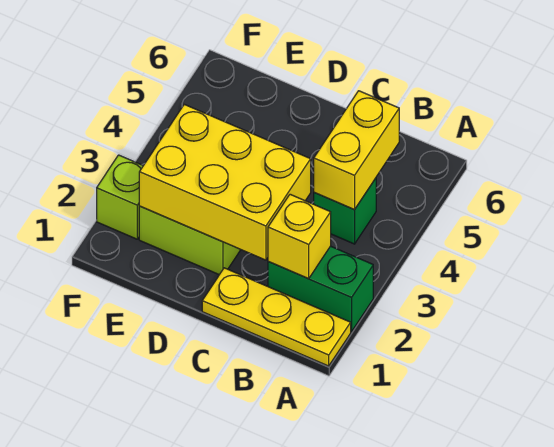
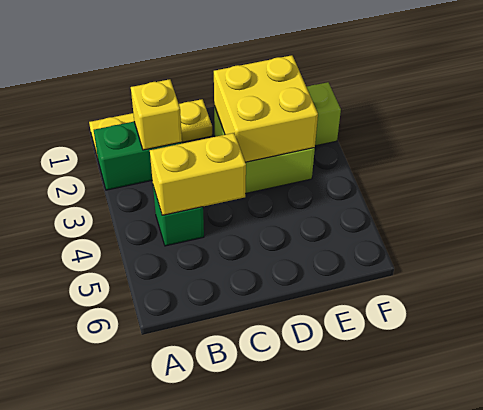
yellow brick B4:B5 level 2 -> yellow brick B4:C4 level 2
yellow brick C2:E3 level 2 -> yellow brick D2:E3 level 2

